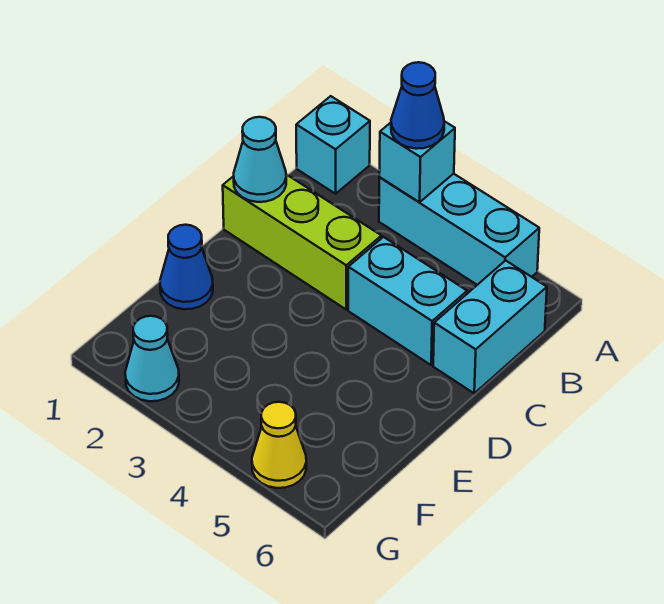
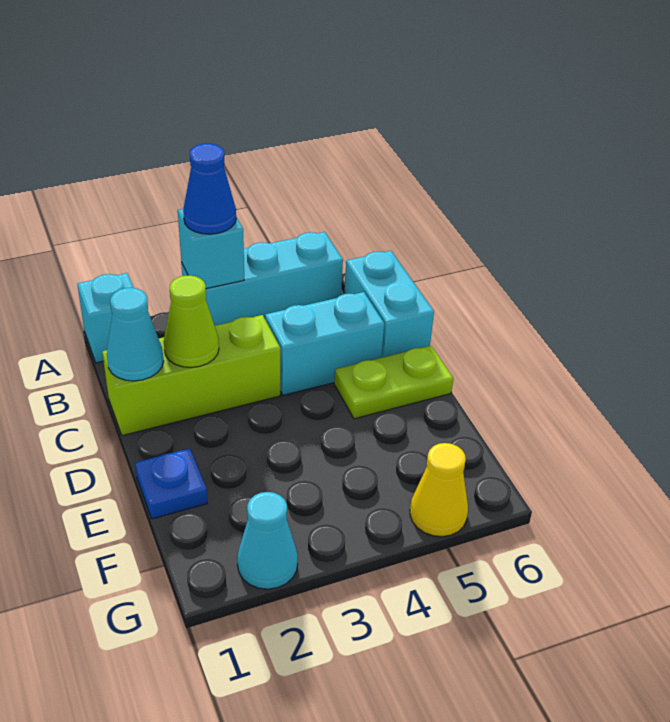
none -> lime cone C2 level 2
none -> lime plate D5:D6 level 1
blue cone E1 level 1 -> blue plate E1 level 1

